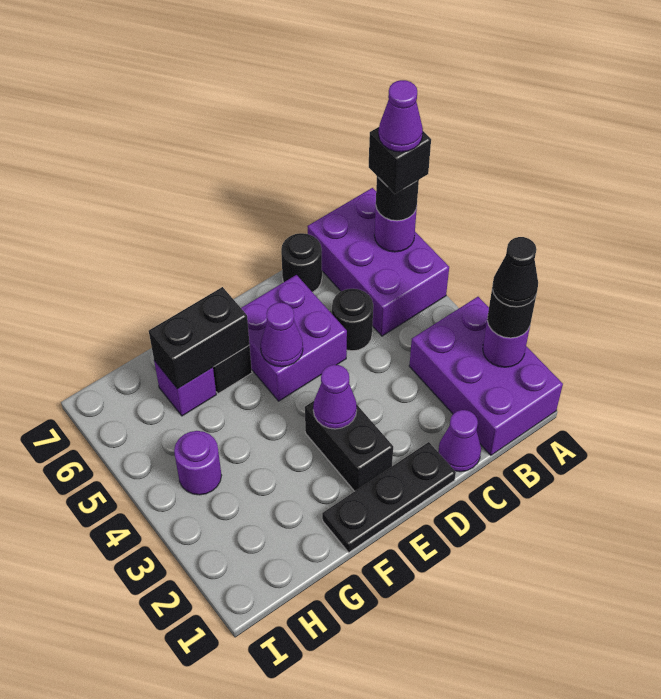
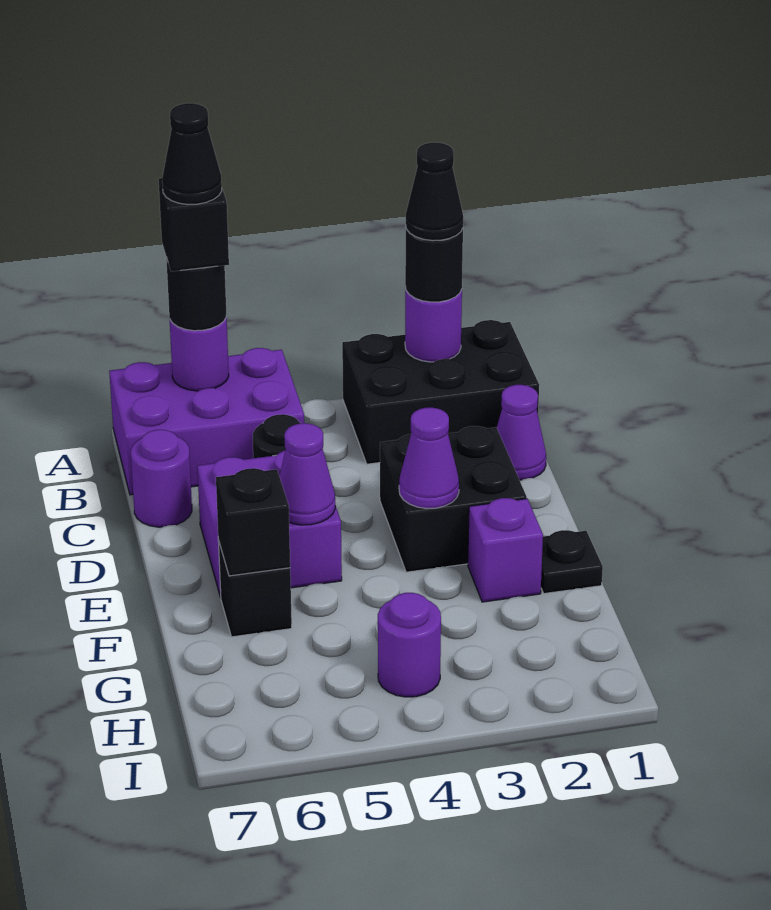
purple brick A1:B3 level 1 -> black brick A1:B3 level 1
purple cone A6 level 5 -> black cone A6 level 5
black round brick C7 level 1 -> purple round brick C7 level 1
black plate D1:F1 level 1 -> black plate F1 level 1
black brick E2:E3 level 1 -> black brick D2:E3 level 1
black brick F6:G6 level 2 -> black brick F6 level 2
purple brick G6 level 1 -> purple brick F2 level 1

